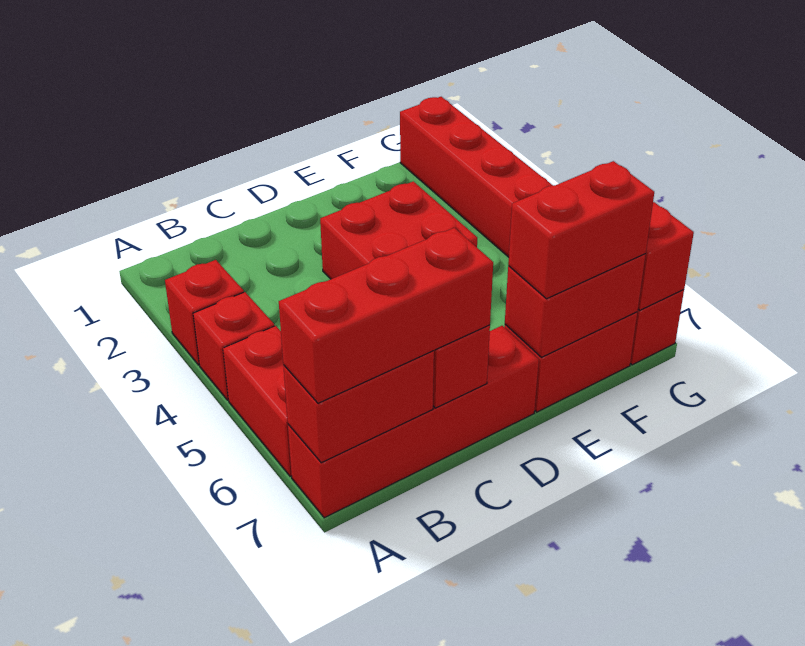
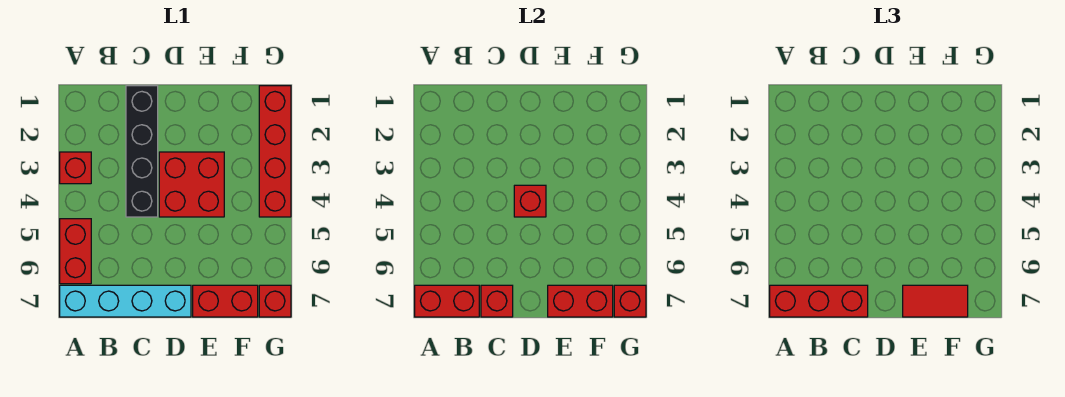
red brick A4 level 1 -> red brick D4 level 2
red brick A7:D7 level 1 -> cyan brick A7:D7 level 1
none -> black brick C1:C4 level 1
red brick E7:F7 level 3 -> red tile E7:F7 level 3

